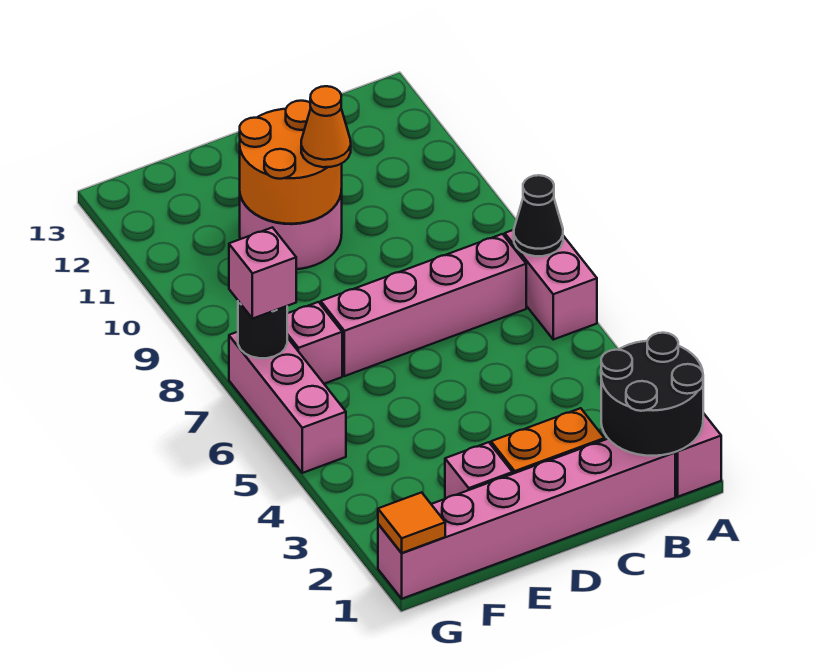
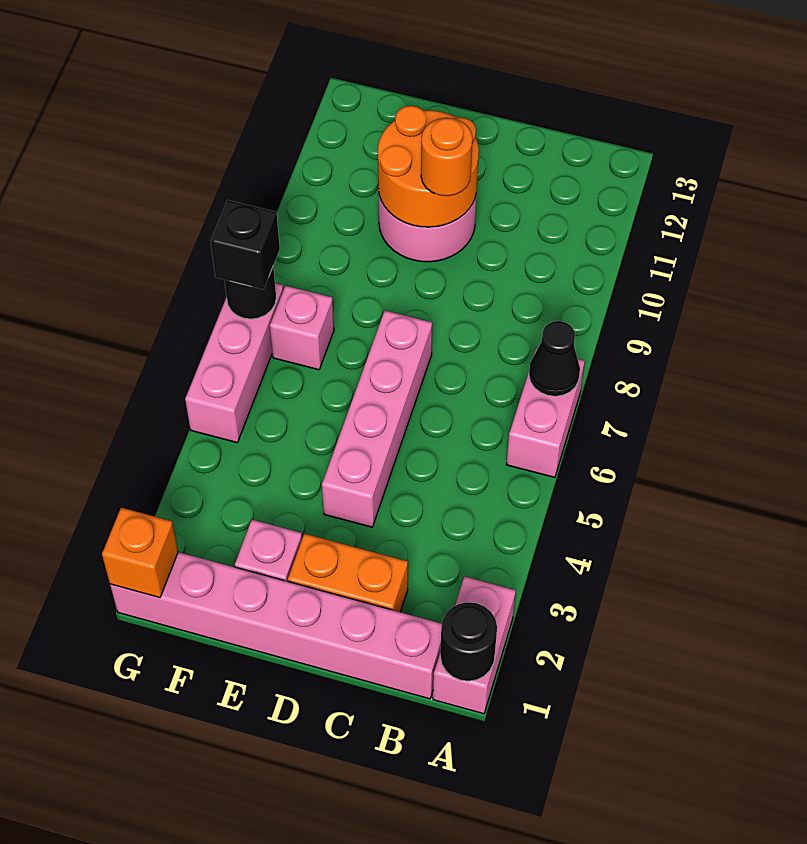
black round brick A1:B2 level 2 -> black round brick A1 level 2
pink brick B7:E7 level 1 -> pink brick D4:D7 level 1
orange cone D10 level 3 -> orange round brick D10 level 3
orange tile G1 level 2 -> orange brick G1 level 2
pink brick G7 level 3 -> black brick G7 level 3

